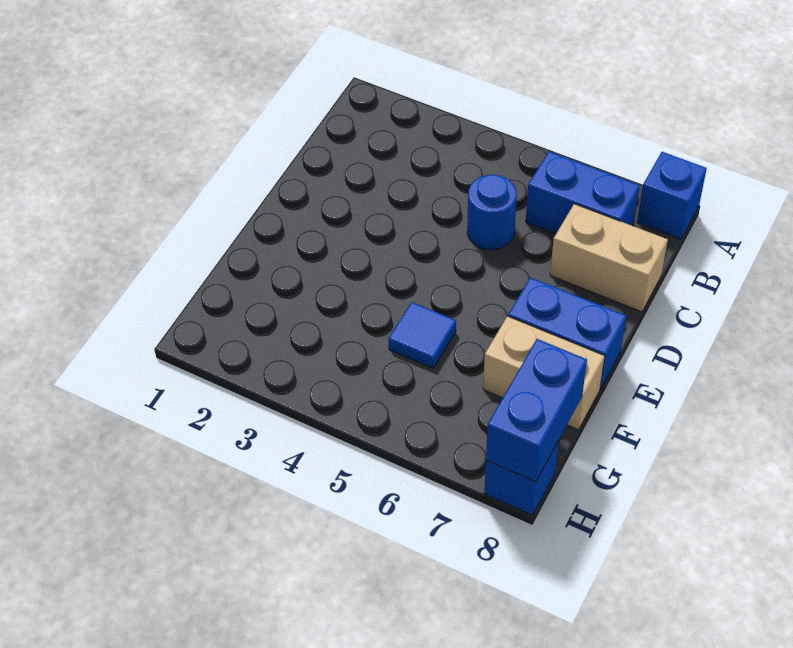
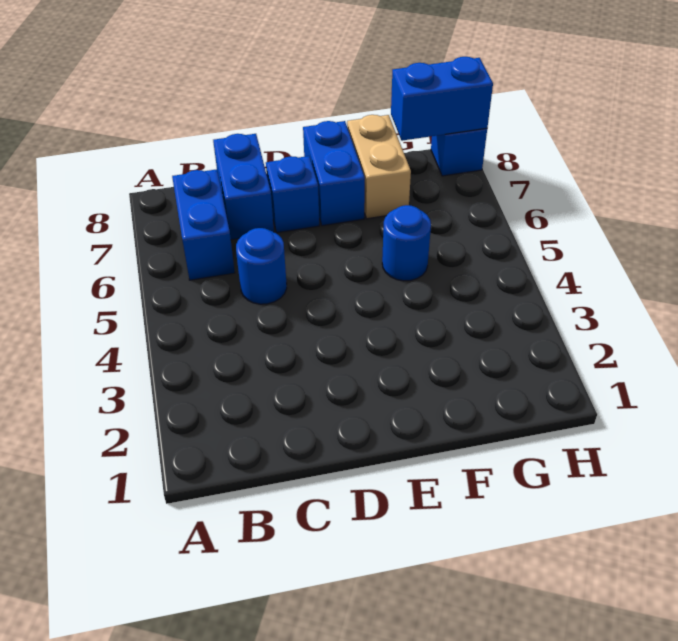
blue brick A8 level 1 -> blue brick D7 level 1
tan brick C7:C8 level 1 -> blue brick C7:C8 level 1
blue tile F5 level 1 -> blue round brick F5 level 1

